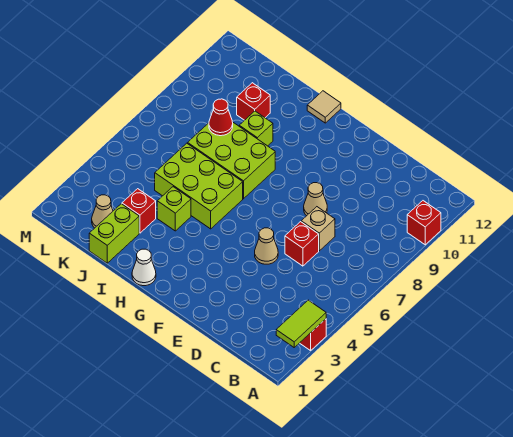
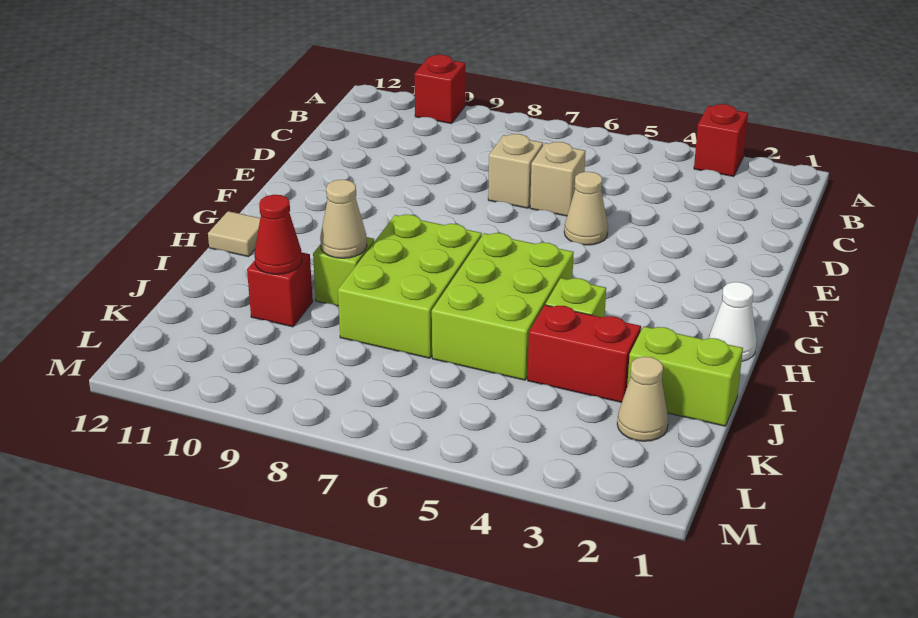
lime tile A2:A3 level 2 -> none
red brick D6 level 1 -> tan brick D6 level 1
tan cone E8 level 1 -> tan cone I9 level 2
red brick J3 level 1 -> red brick J3:J4 level 1
red cone J8 level 2 -> red cone J10 level 2

